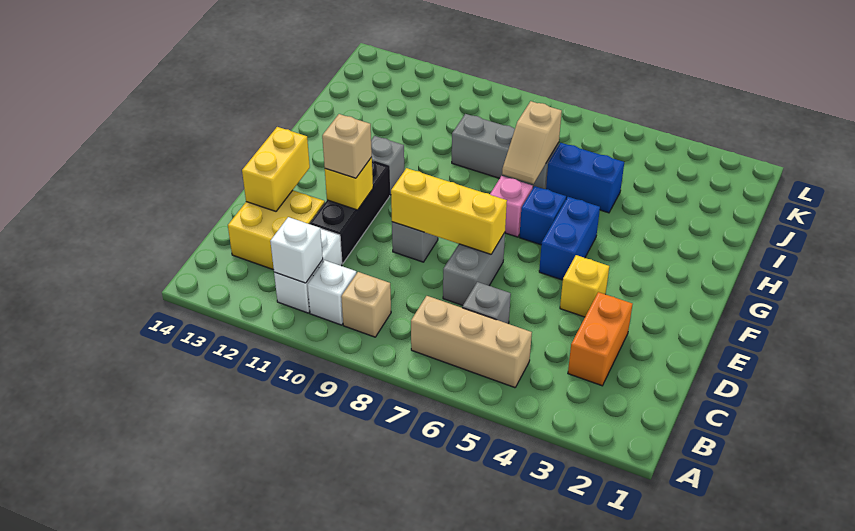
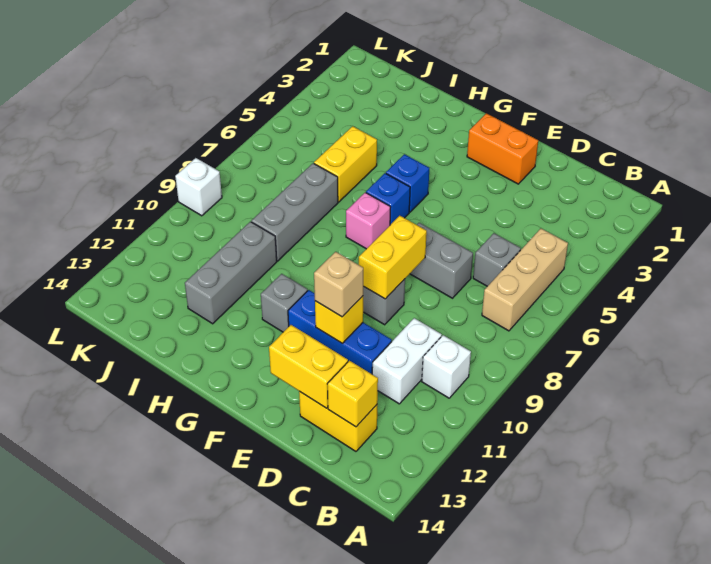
tan brick B9 level 1 -> none
white brick B11:C11 level 1 -> white brick C10:C11 level 1
white brick B11 level 2 -> white brick L9 level 1
orange brick C3:D3 level 1 -> orange brick E2:F2 level 1
yellow brick C12:D13 level 1 -> yellow brick C13:D13 level 1
black brick D11:F11 level 1 -> blue brick D11:F11 level 1
yellow brick E4 level 1 -> yellow brick C13 level 2
yellow brick E7:E9 level 2 -> yellow brick E8:E9 level 2
blue brick F5:G5 level 1 -> blue brick G5 level 1
tan slope H7:I7 level 2 top I -> none
blue brick I5:I6 level 1 -> yellow brick I5:I6 level 1
none -> grey brick I10:I12 level 1

